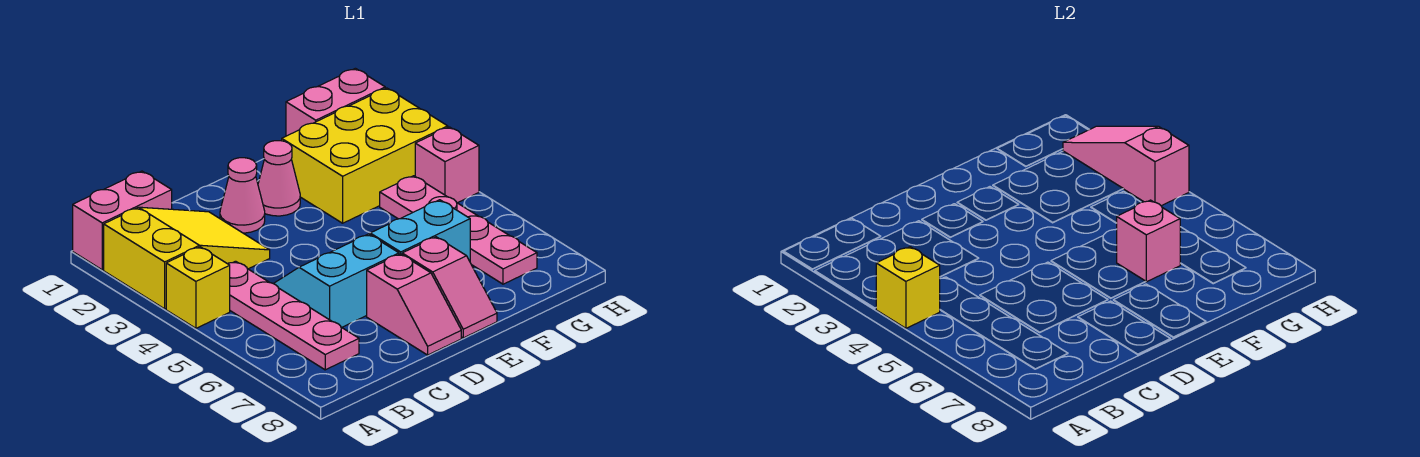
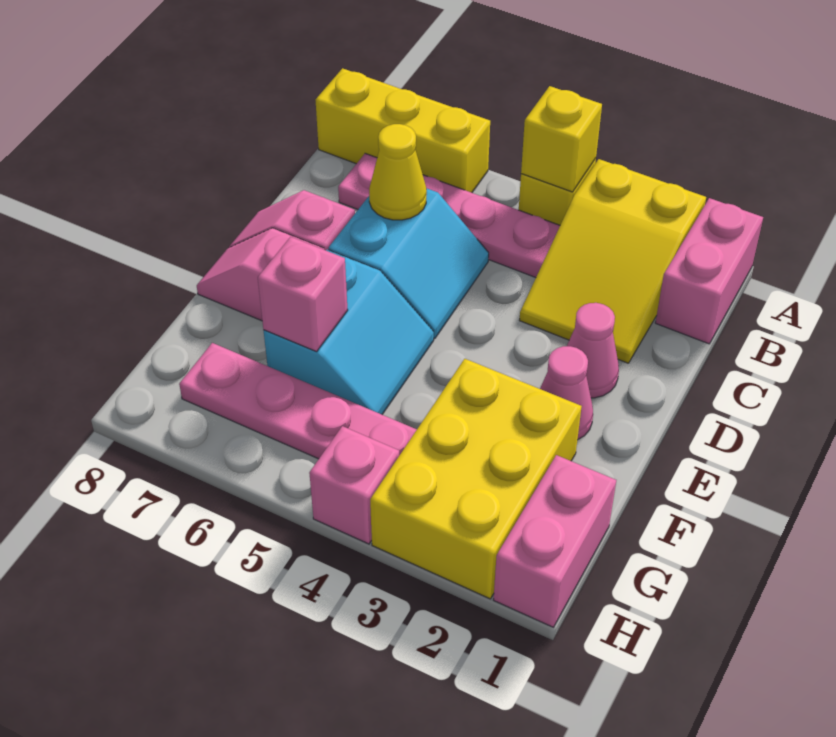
none -> yellow brick A6:A8 level 1
none -> yellow cone C6 level 2
pink slope H2:H4 level 2 top 4 -> none

